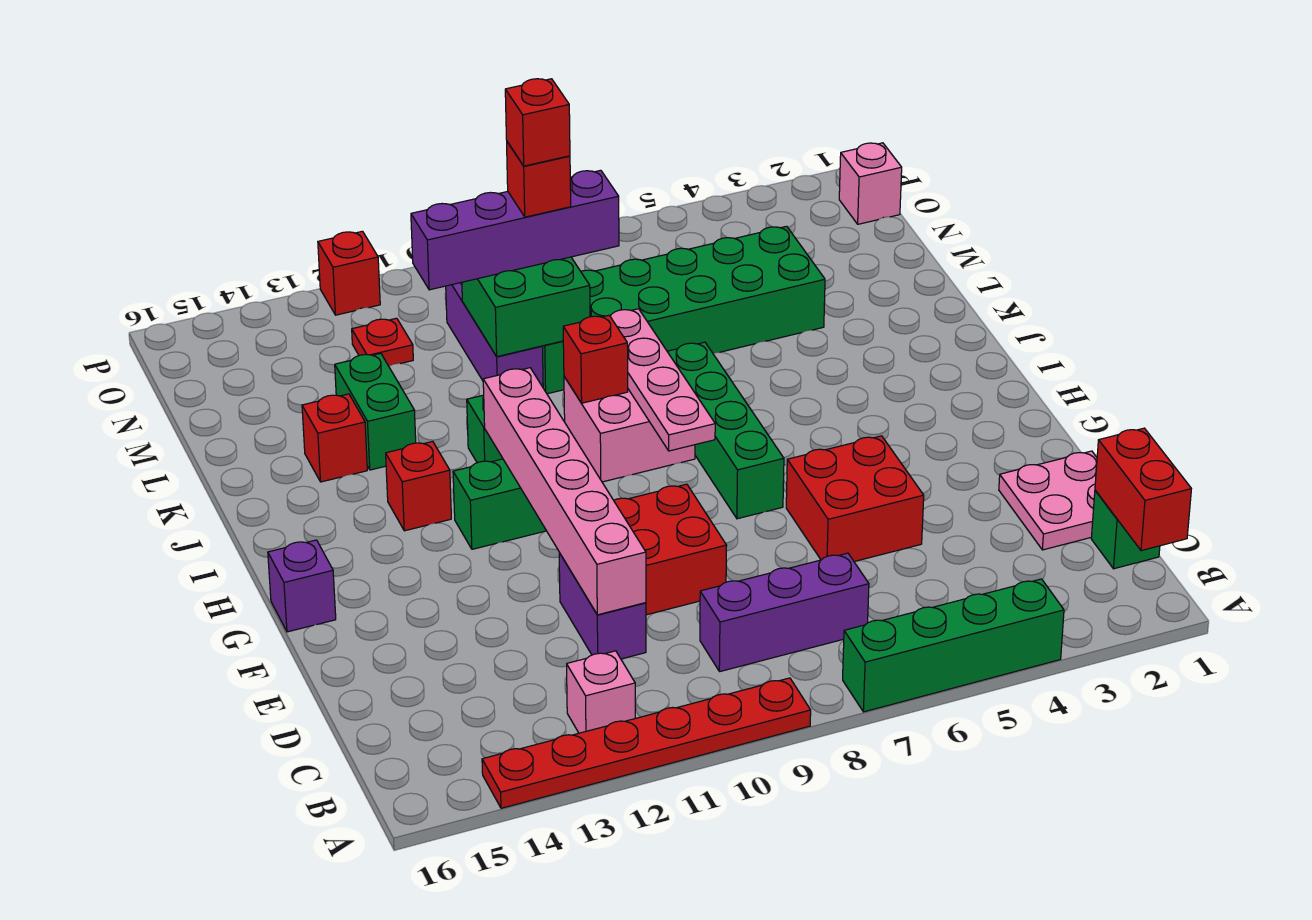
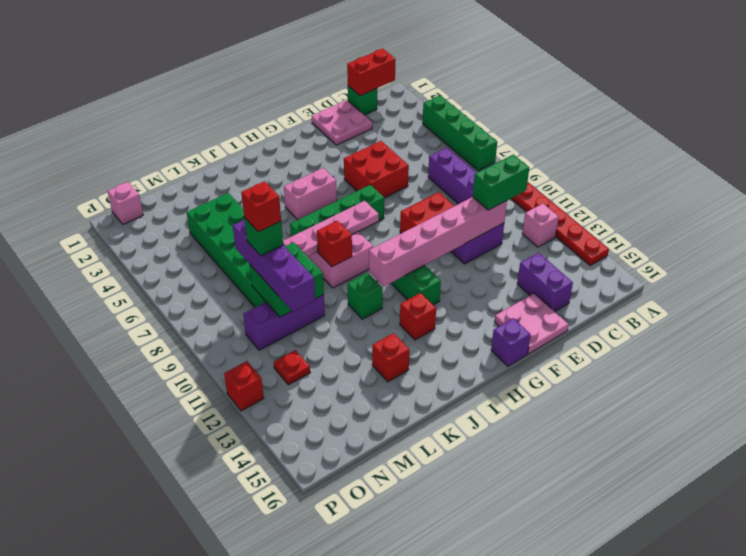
none -> purple brick D14:D15 level 1
none -> pink plate E15:F16 level 1
none -> pink brick H5:I5 level 1
green brick K13:L13 level 1 -> green brick C11:D11 level 3
red brick M9 level 4 -> green brick M9 level 4

